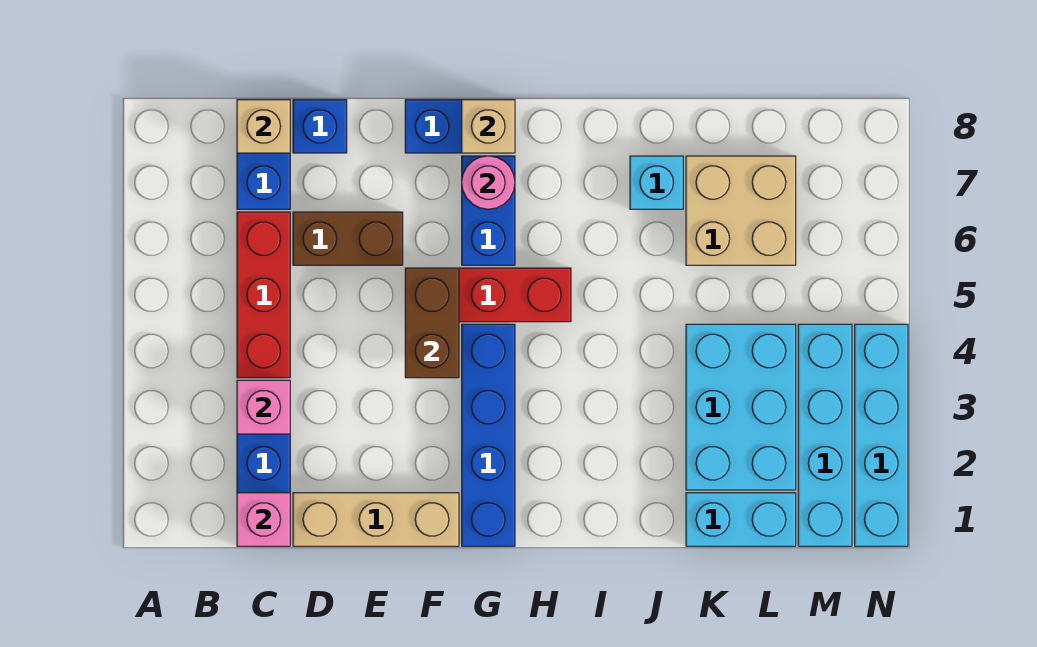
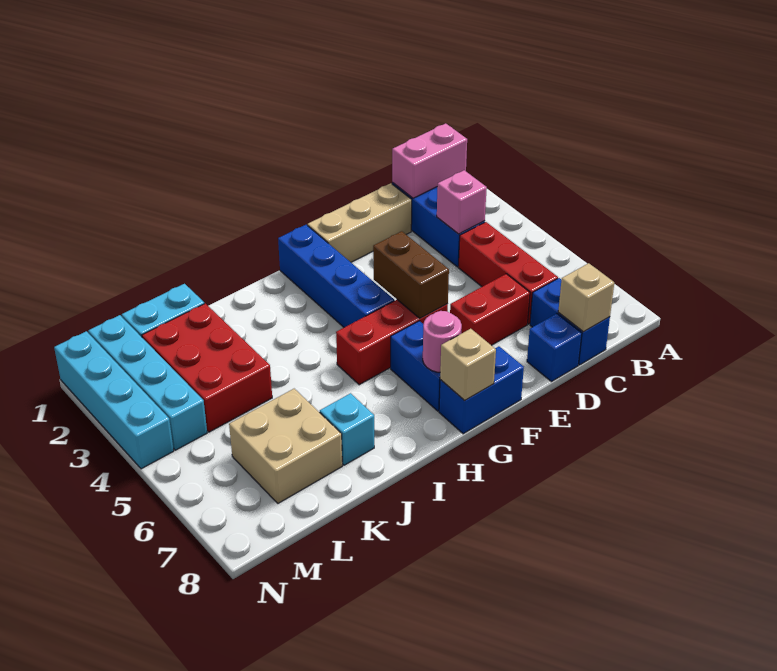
pink brick C1 level 2 -> pink brick B1:C1 level 2
brown brick D6:E6 level 1 -> red brick D6:E6 level 1
cyan brick K2:L4 level 1 -> red brick K2:L4 level 1

